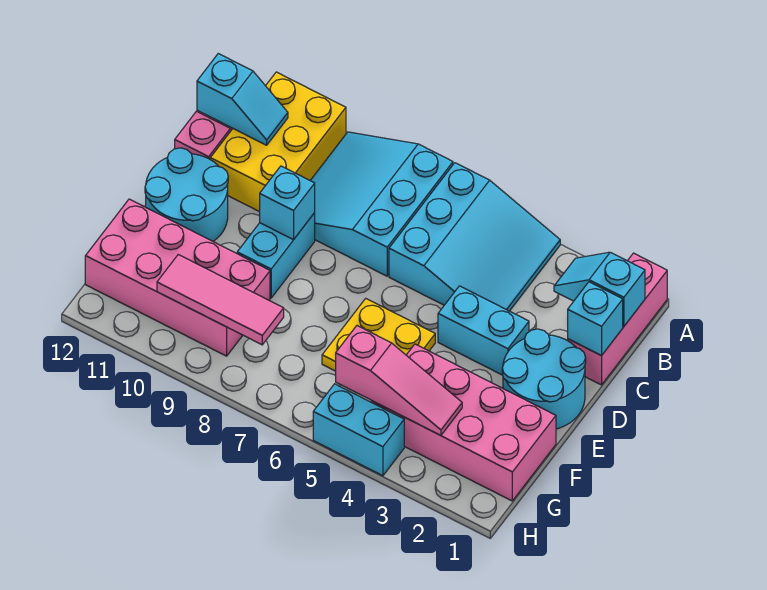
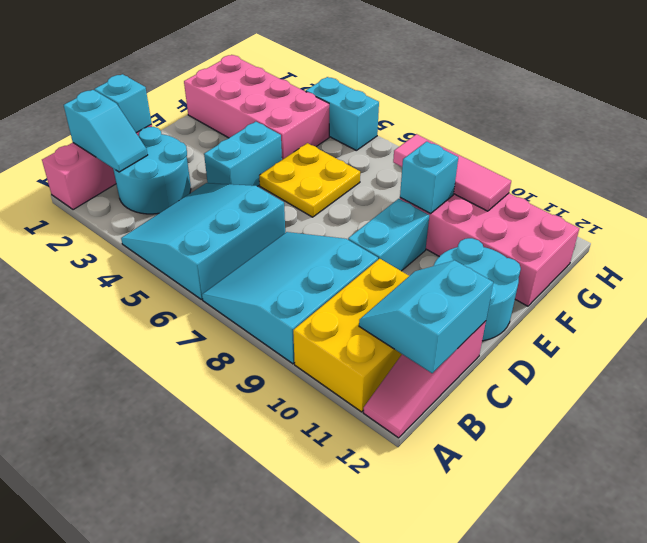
cyan slope A7:C9 level 1 top 7 -> cyan slope A7:C9 level 1 top 9
cyan slope B11:B12 level 2 top 12 -> cyan slope B11:C12 level 2 top 12
cyan round brick D1:E2 level 1 -> cyan round brick B2:C3 level 1
cyan brick D3:D4 level 1 -> cyan brick D4:E4 level 1
cyan brick D9 level 2 -> cyan brick F9 level 2
pink slope G3:G5 level 2 top 5 -> none

